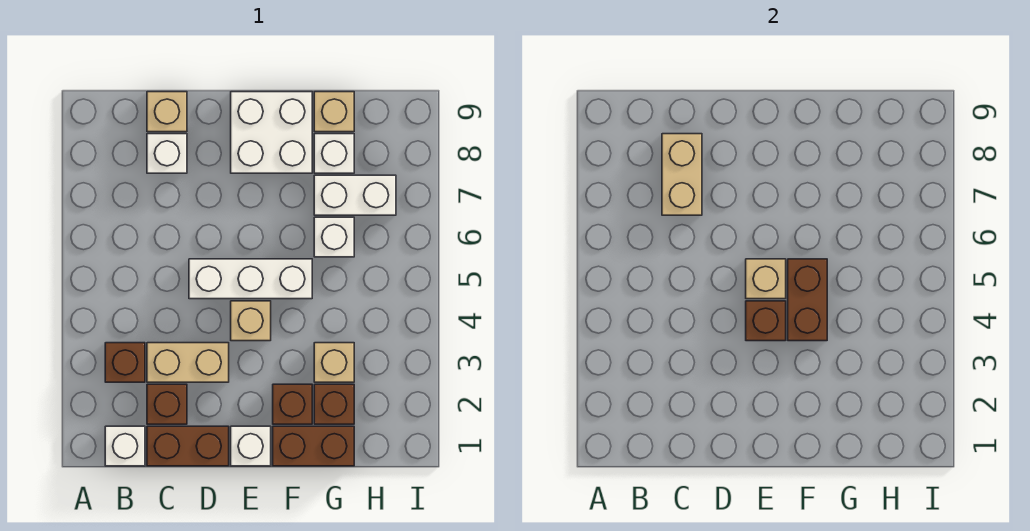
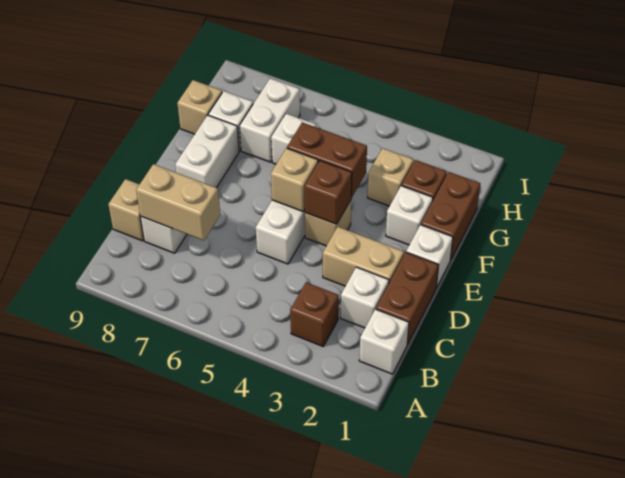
brown brick C2 level 1 -> white brick C2 level 1
tan brick C3:D3 level 1 -> tan brick D2:D3 level 1
white brick E8:F9 level 1 -> white brick E8:F8 level 1
brown brick F2 level 1 -> white brick F2 level 1

